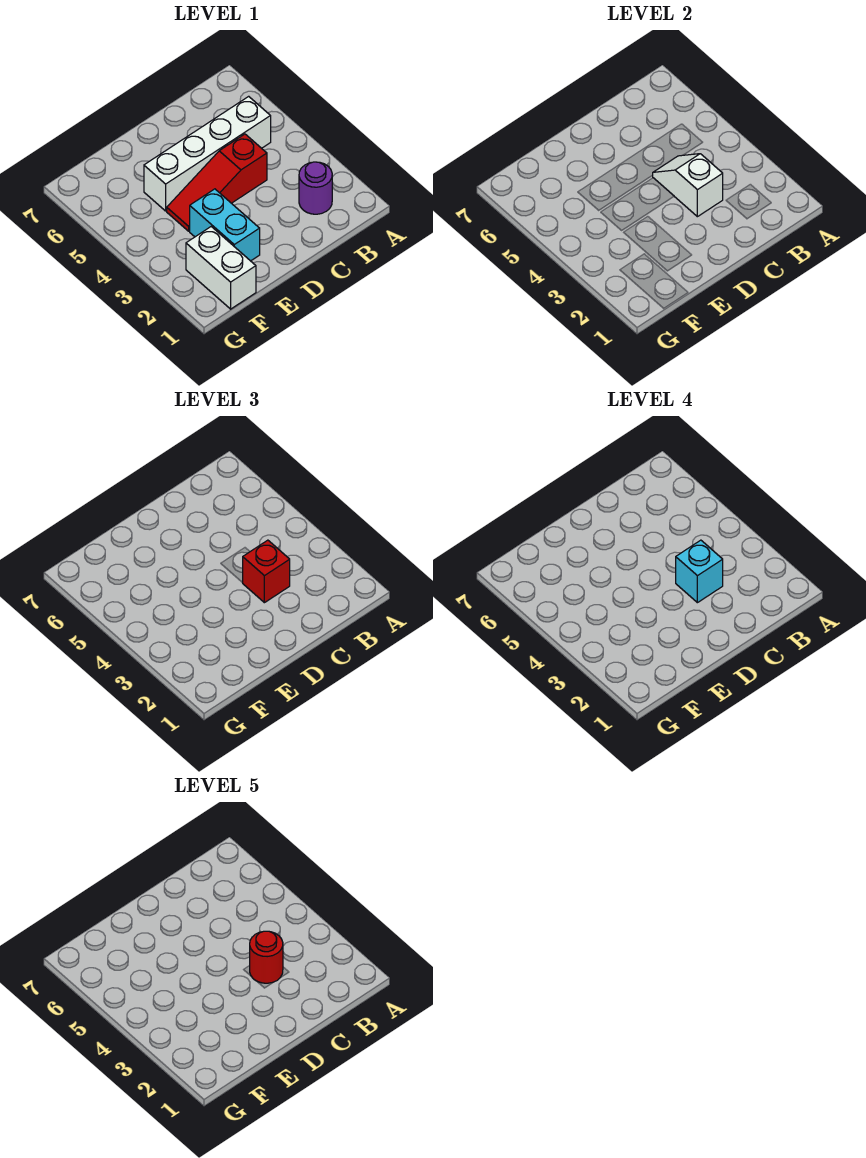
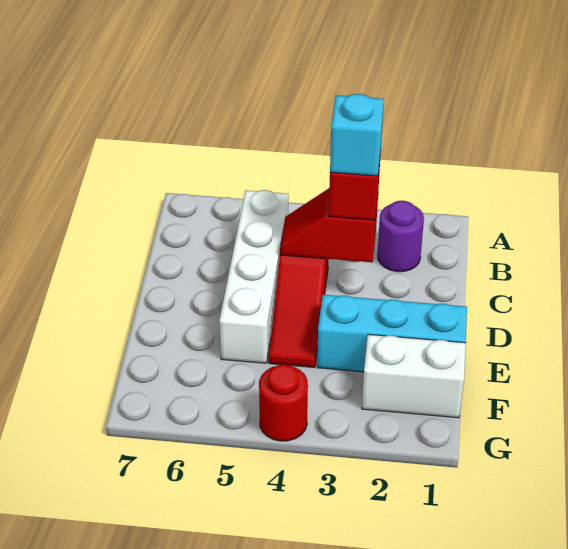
white slope C3:C4 level 2 top 3 -> red slope C3:C4 level 2 top 3
red round brick C3 level 5 -> red round brick G4 level 1
cyan brick E2:E3 level 1 -> cyan brick E1:E3 level 1

